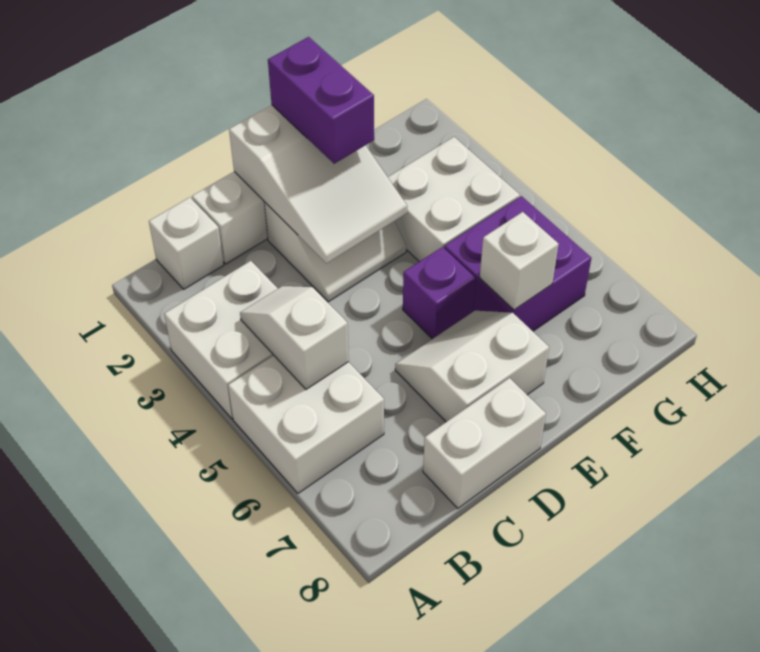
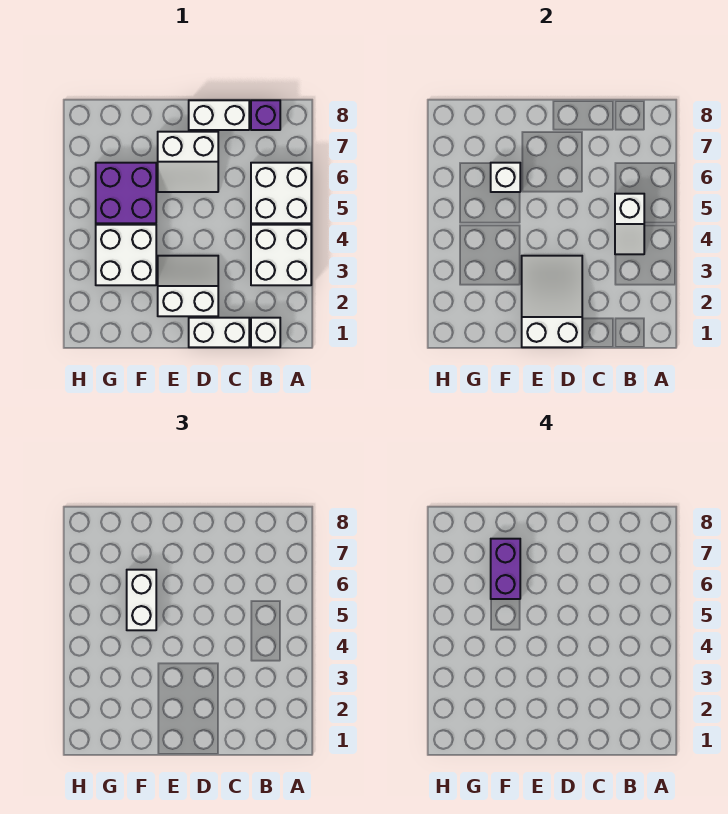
purple brick E1:E2 level 3 -> purple brick F6:F7 level 4
purple brick E5 level 1 -> purple brick B8 level 1
none -> white brick F5:F6 level 3

